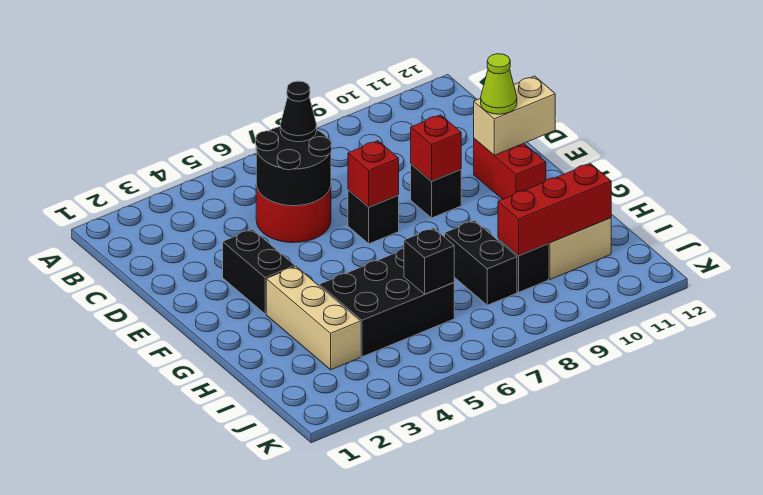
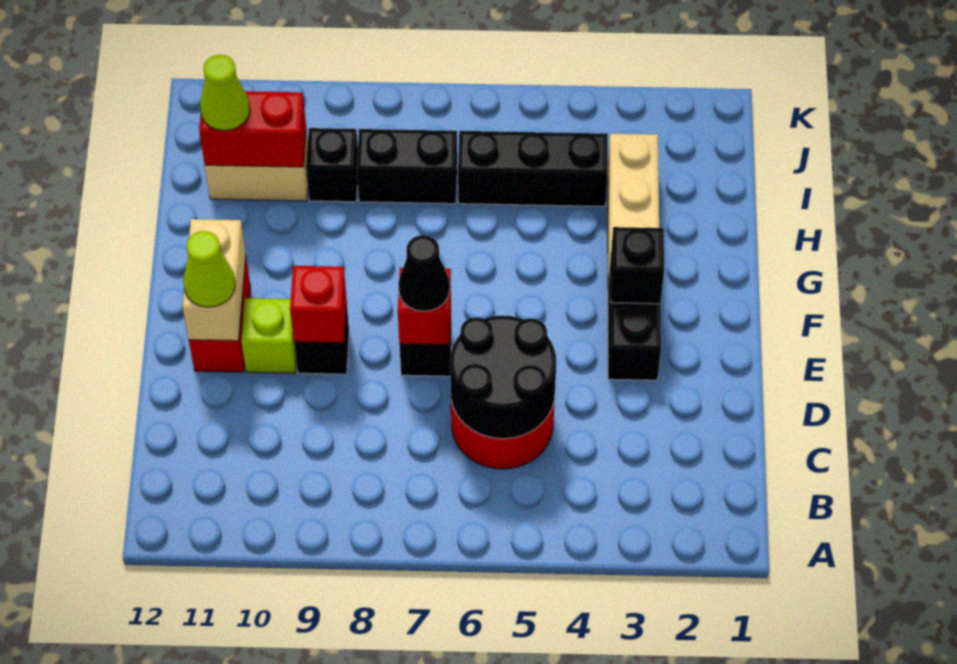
black cone C6 level 3 -> black cone E7 level 3
none -> lime brick E10 level 1
tan brick E11:E12 level 2 -> tan brick E11:F11 level 2
black brick H4:I6 level 1 -> black brick I4:I6 level 1
black brick H8:I8 level 1 -> black brick I7:I8 level 1
black brick I6 level 2 -> black brick F3 level 2
red brick I9:I11 level 2 -> red brick I10:I11 level 2
none -> lime cone I11 level 3

